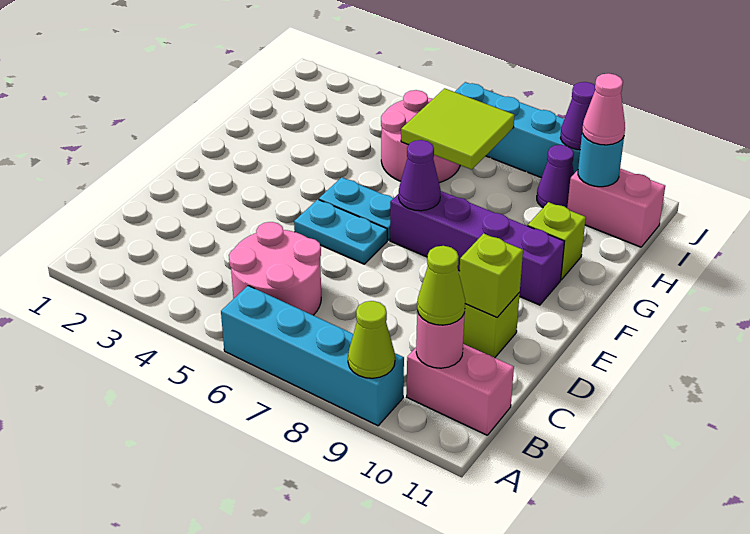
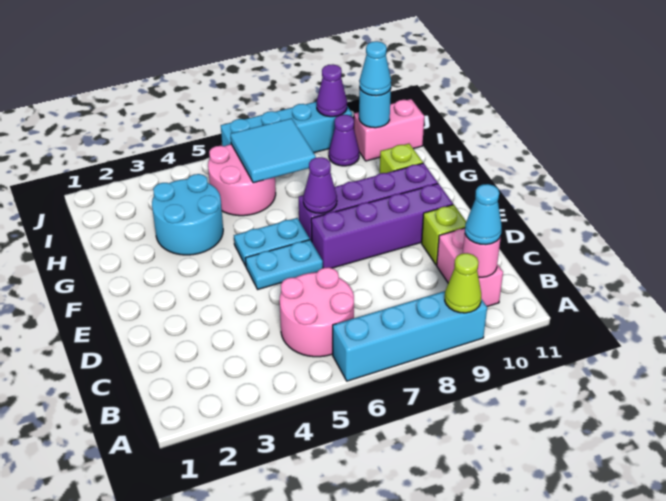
pink brick B10:B11 level 1 -> pink brick B10:C10 level 1
lime cone B10 level 3 -> cyan cone B10 level 3
lime brick D10 level 2 -> none
none -> purple brick E7:E10 level 1
none -> cyan round brick G3:H4 level 1
lime tile H6:I7 level 2 -> cyan tile H6:I7 level 2
pink cone I10 level 3 -> cyan cone I10 level 3

